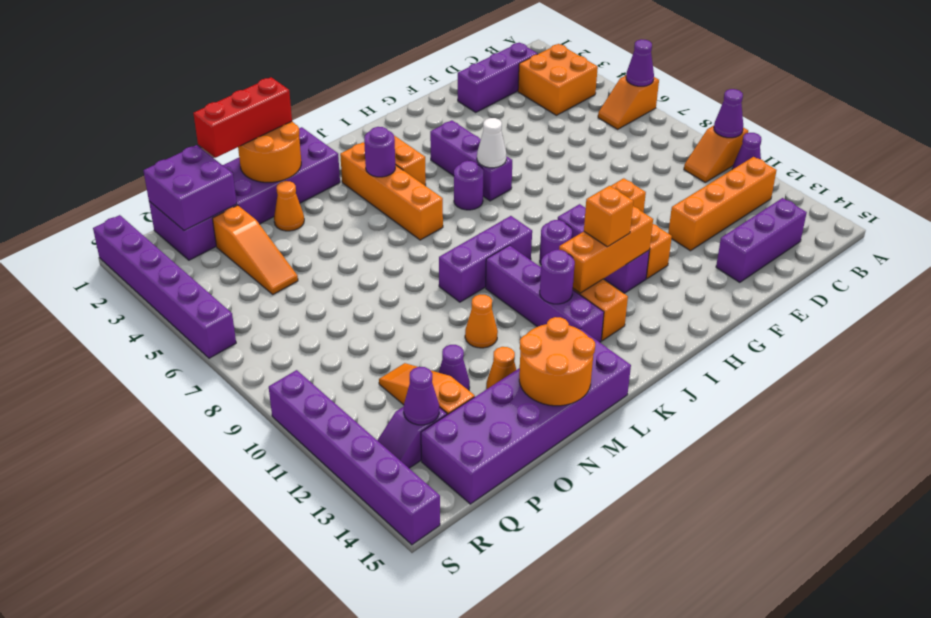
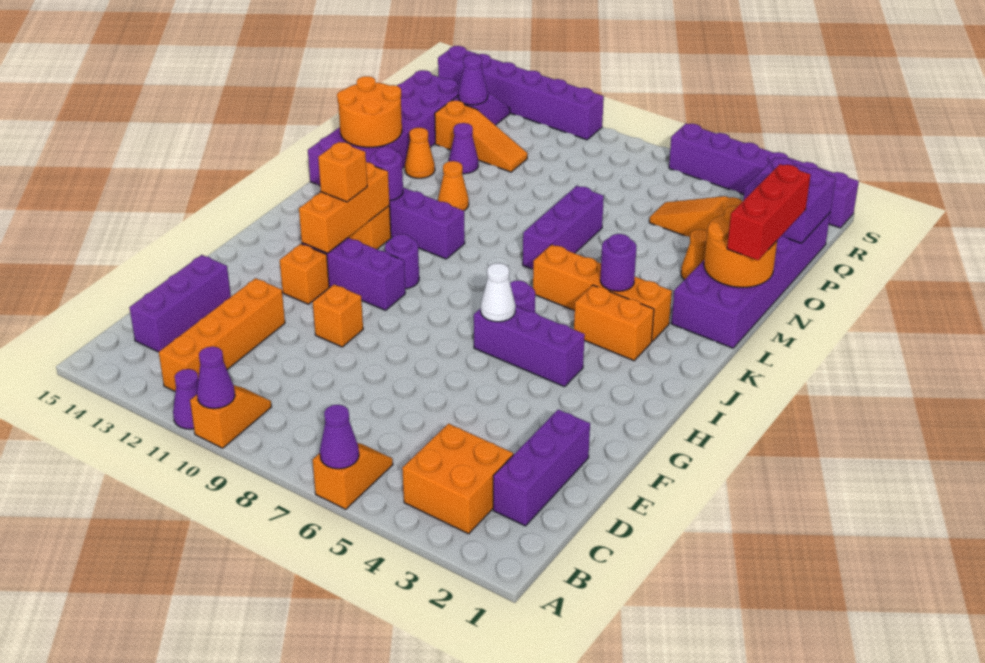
purple brick J9:L9 level 1 -> purple brick L7:N7 level 1

